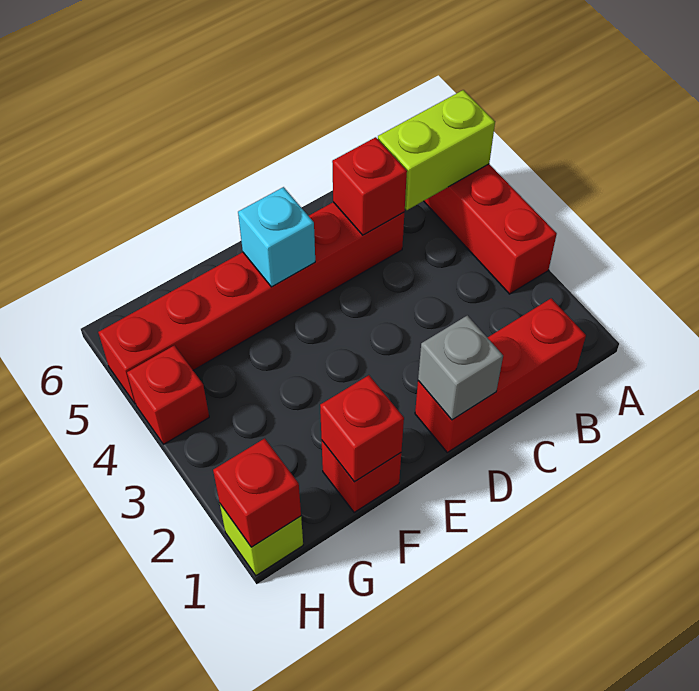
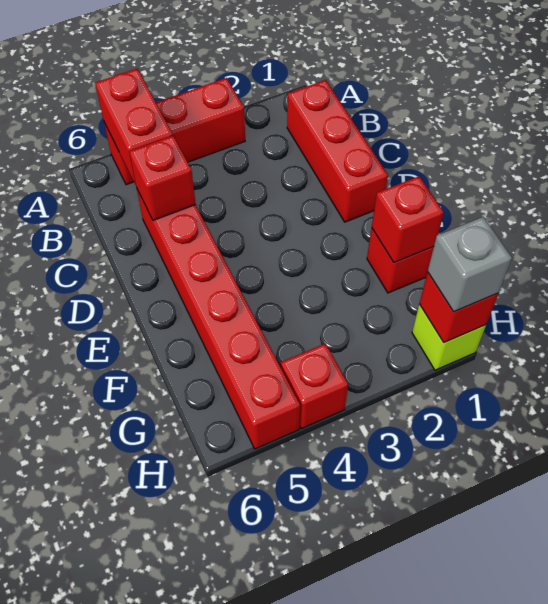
lime brick A5:B5 level 2 -> red brick A5:B5 level 2
grey brick D1 level 2 -> grey brick H1 level 3
cyan brick E5 level 2 -> none

